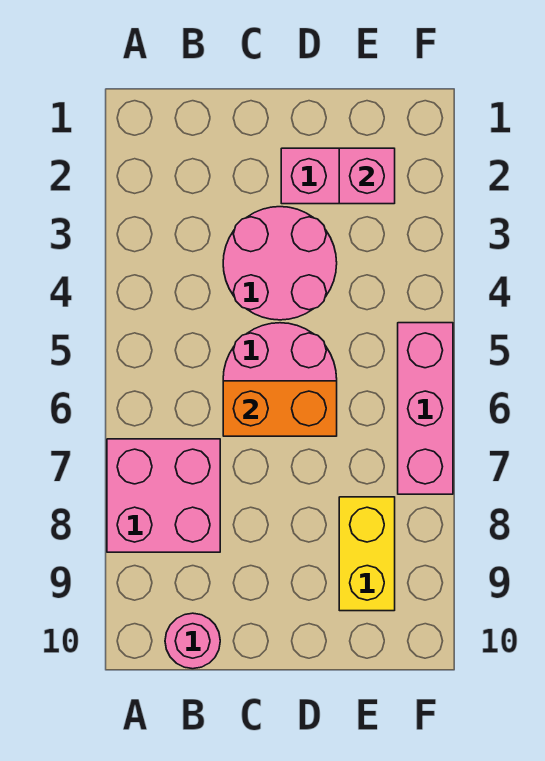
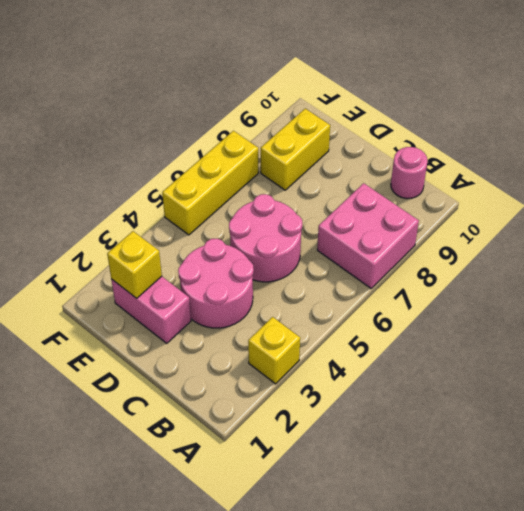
none -> yellow brick A3 level 1
orange brick C6:D6 level 2 -> none
pink brick E2 level 2 -> yellow brick E2 level 2
pink brick F5:F7 level 1 -> yellow brick F5:F7 level 1

